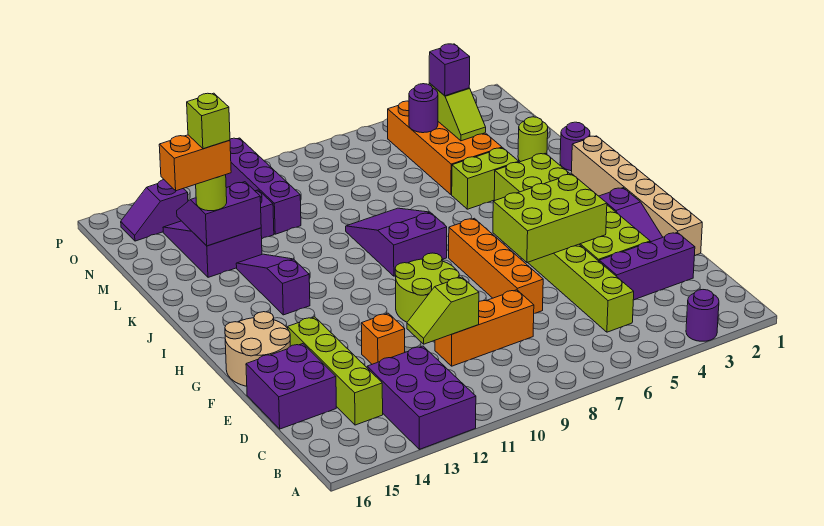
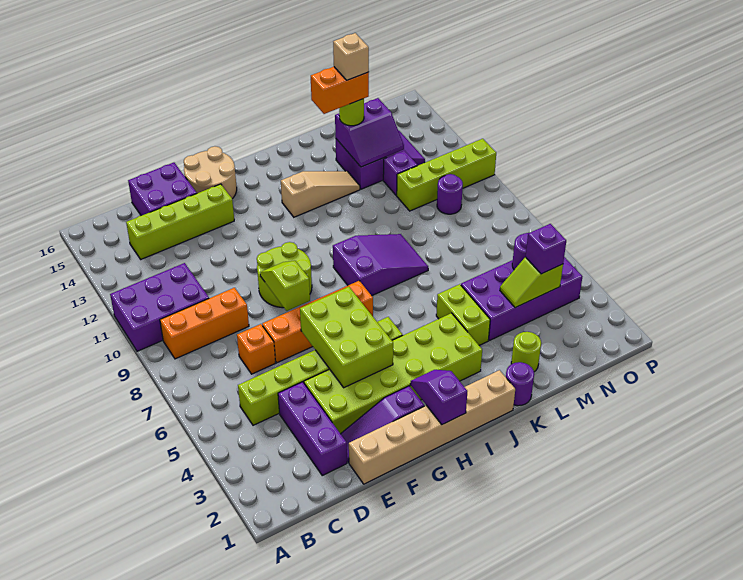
purple round brick A3 level 1 -> purple round brick N10 level 1
purple brick A12:C13 level 1 -> purple brick A10:C11 level 1
orange brick D8:D10 level 1 -> orange brick B9:D9 level 1
lime slope D10:D11 level 2 top 10 -> lime slope F8:F9 level 2 top 8
orange brick E12 level 1 -> orange brick D7 level 1
purple slope I13:K13 level 1 top I -> tan slope I13:K13 level 1 top I
orange brick L4:O5 level 1 -> purple brick L4:O5 level 1
purple slope L13:M14 level 2 top L -> purple slope L13:M14 level 2 top 14
orange brick L14:L15 level 4 -> orange brick K14:L14 level 4
lime brick L14 level 5 -> tan brick L14 level 5
purple brick M11:P11 level 1 -> lime brick M11:P11 level 1
purple slope O14:O15 level 1 top 14 -> purple slope H1:H2 level 2 top 1

